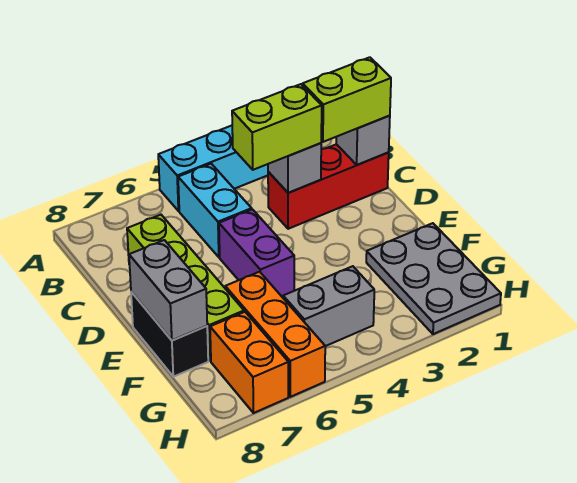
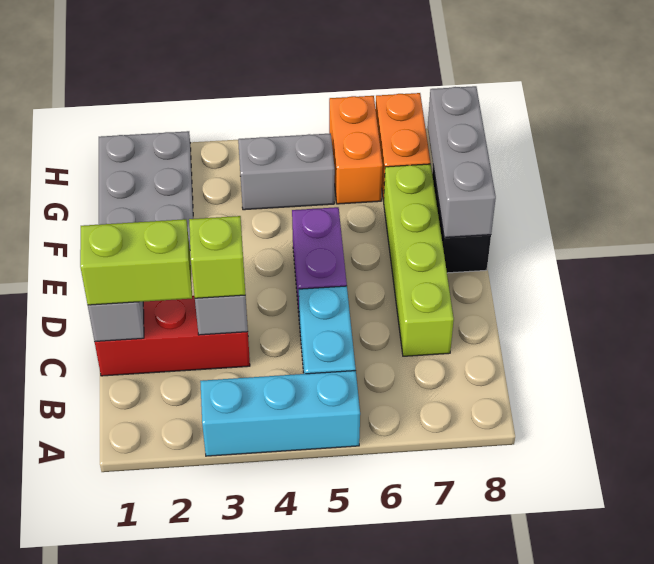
lime brick C3:C4 level 3 -> lime brick C3 level 3
grey brick E8:F8 level 2 -> grey brick E8:G8 level 2
orange brick F6:H6 level 1 -> orange brick G6:H6 level 1

